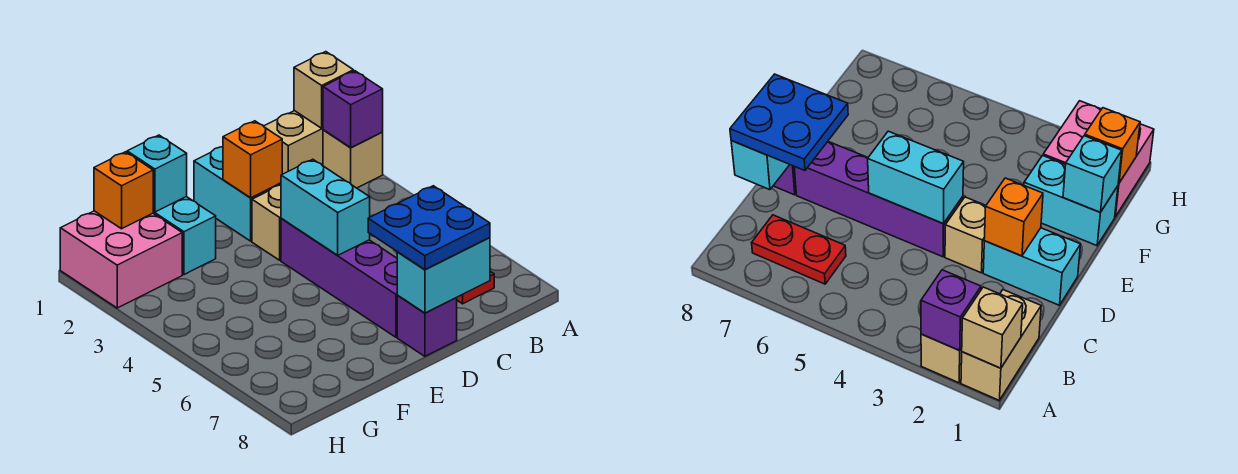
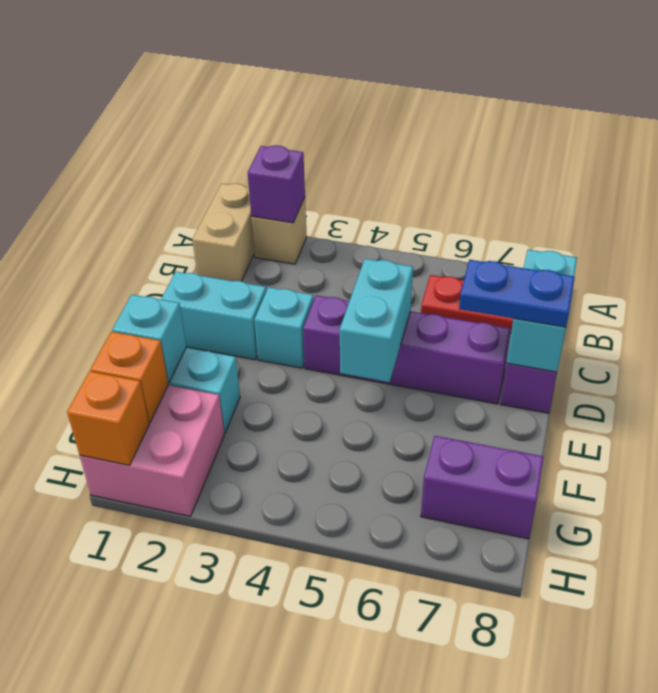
tan brick A1 level 2 -> none
blue plate C7:D8 level 3 -> blue plate D7:D8 level 3
orange brick D2 level 2 -> orange brick H1 level 2
tan brick D3 level 1 -> cyan brick D3 level 1
cyan brick D4:D5 level 2 -> cyan brick D5:E5 level 2
none -> purple brick G7:G8 level 1

